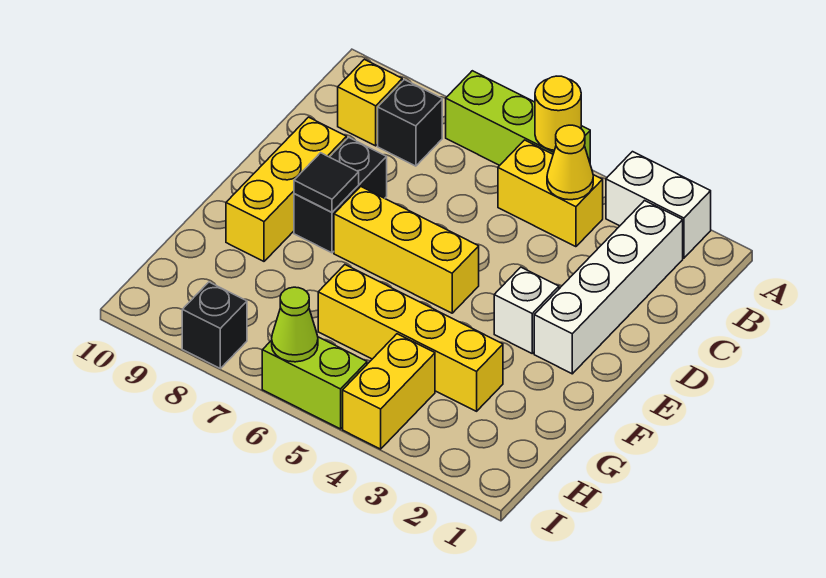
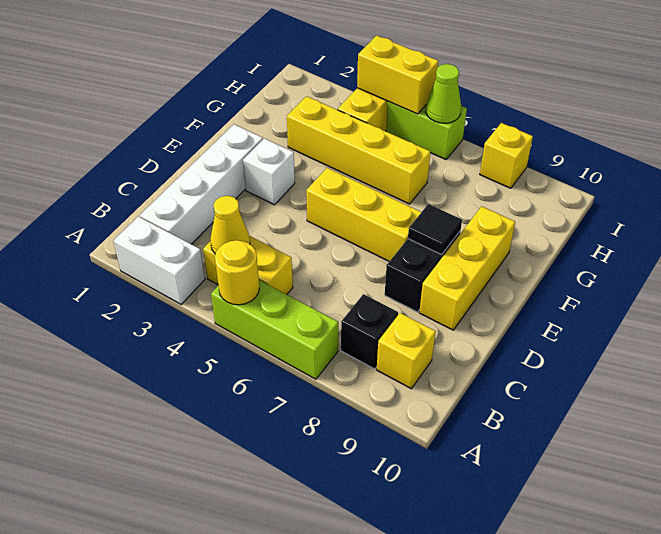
none -> yellow brick I4:I5 level 2
black brick I8 level 1 -> yellow brick I8 level 1

